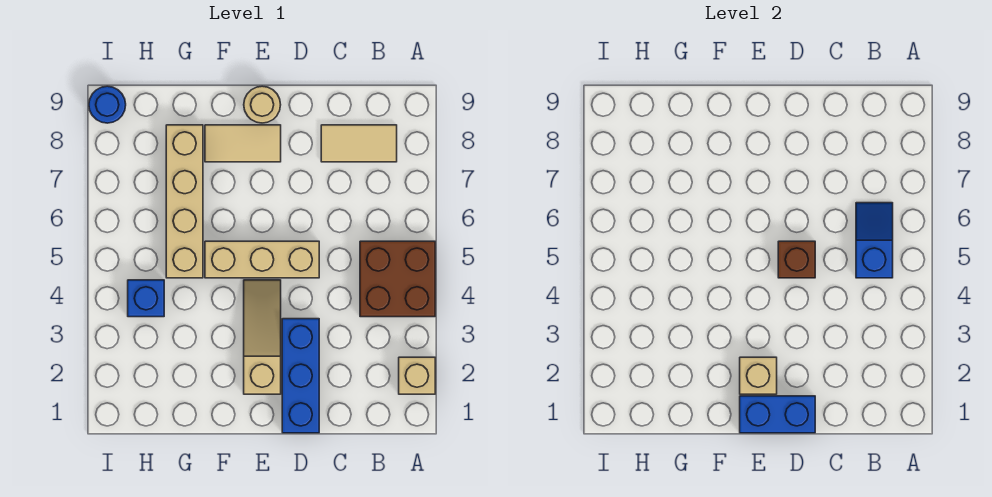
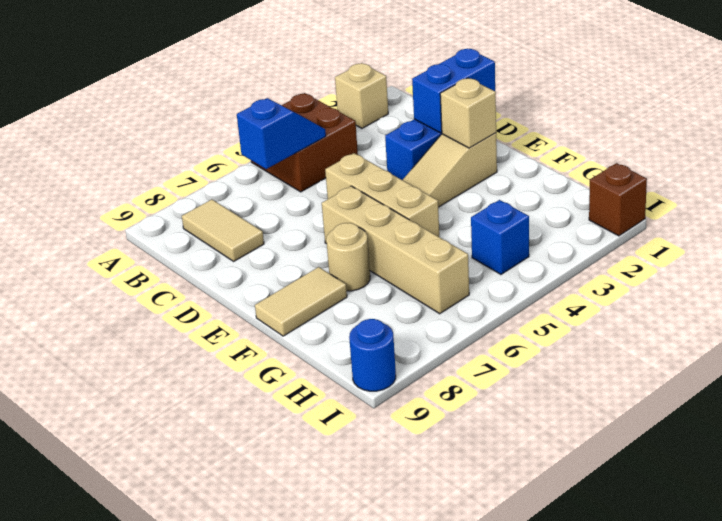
blue slope B5:B6 level 2 top 5 -> blue slope B5:B6 level 2 top 6
blue brick D1:E1 level 2 -> blue brick D1:D2 level 2
brown brick D5 level 2 -> brown brick I1 level 1
tan tile E8:F8 level 1 -> tan tile F8:F9 level 1
tan round brick E9 level 1 -> tan round brick F7 level 1
tan brick G5:G8 level 1 -> tan brick E6:H6 level 1

